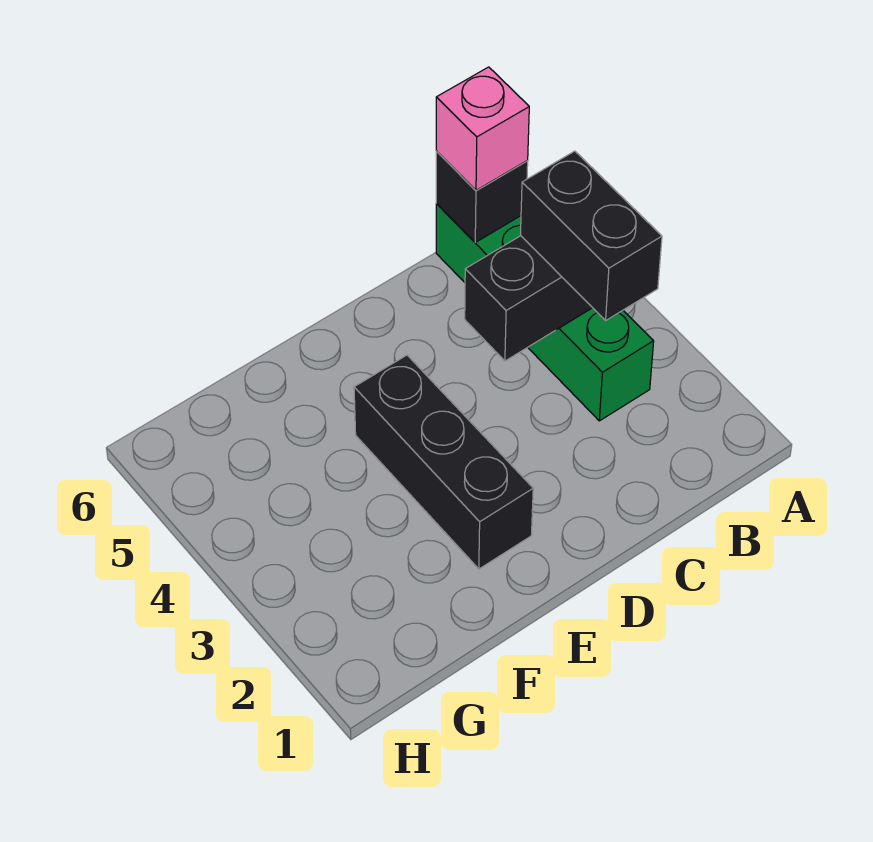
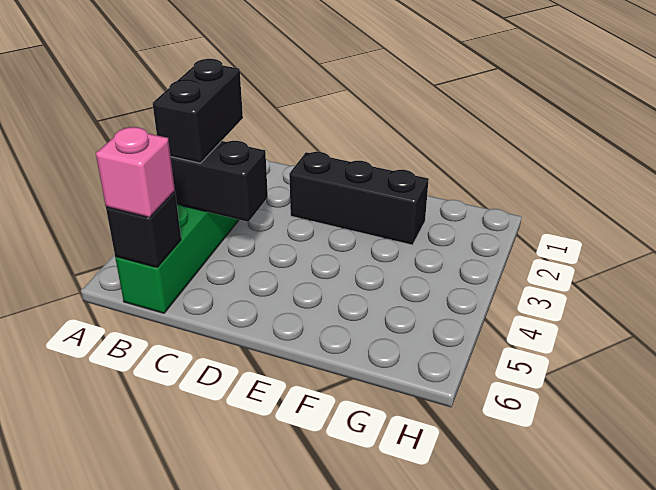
black brick E2:E4 level 1 -> black brick D2:F2 level 1

